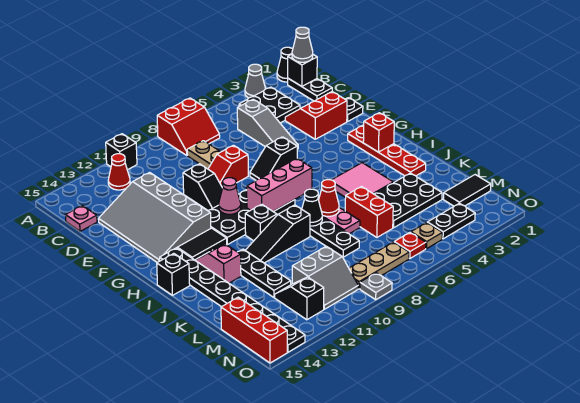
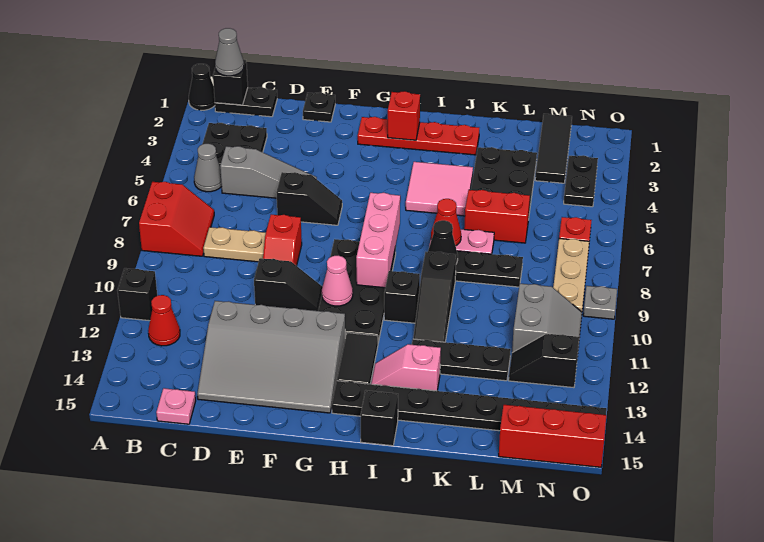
grey cone A3 level 1 -> grey cone B5 level 1
red slope D2:E3 level 1 top E -> none
black slope F6:F7 level 1 top 6 -> black slope E6:F6 level 1 top E
black tile M1:M2 level 1 -> black tile M1:M3 level 1
tan plate N5 level 1 -> none

